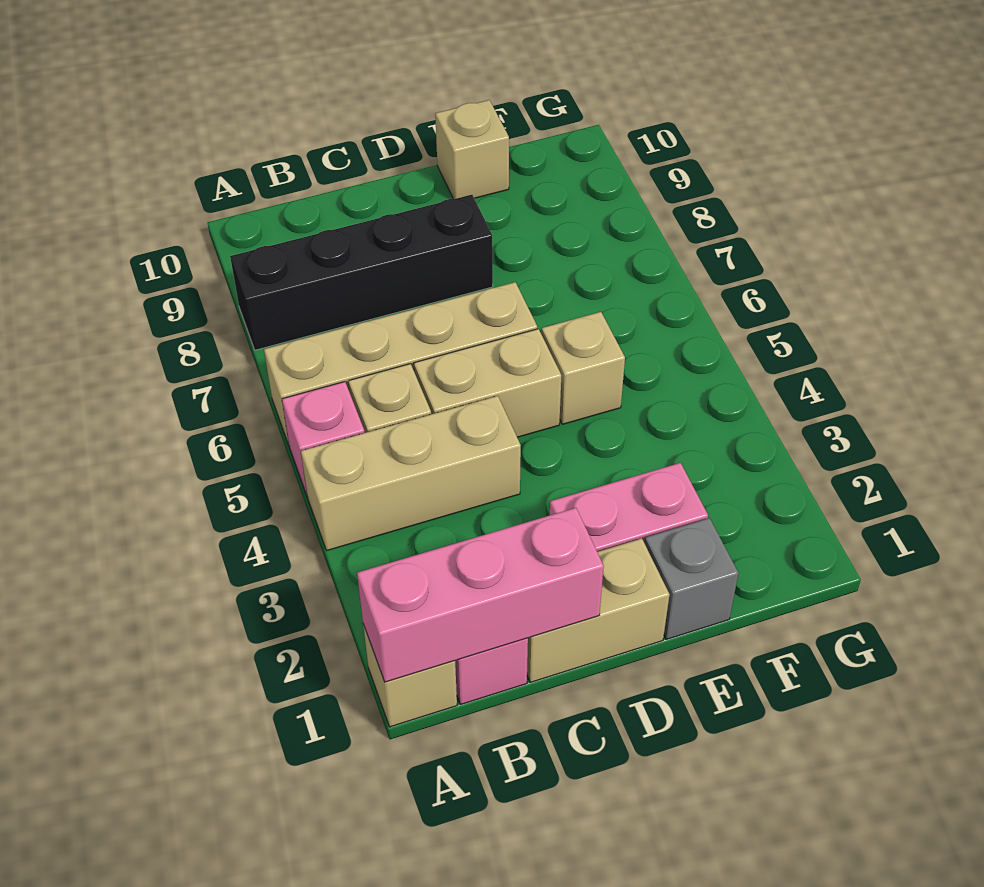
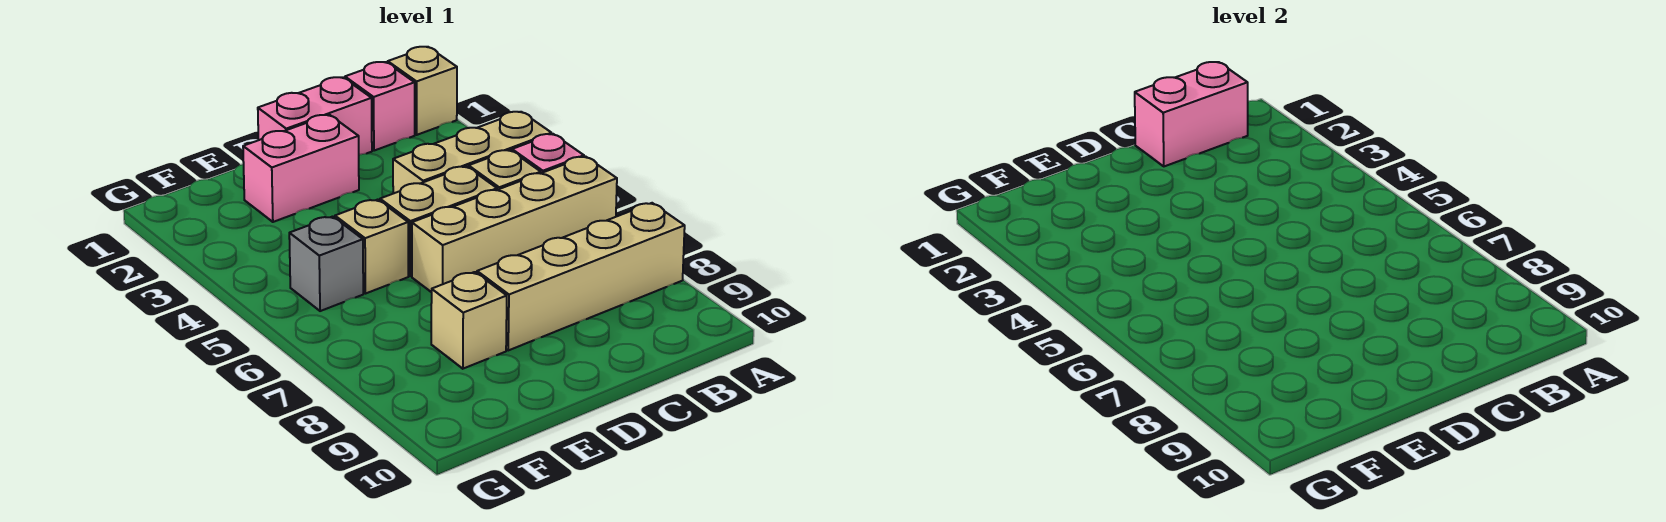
pink brick A1:C1 level 2 -> pink brick B1:C1 level 2
black brick A8:D8 level 1 -> tan brick A8:D8 level 1
tan brick C1:D1 level 1 -> pink brick C1:D1 level 1
grey brick E1 level 1 -> grey brick F5 level 1
tan brick E10 level 1 -> tan brick E8 level 1

